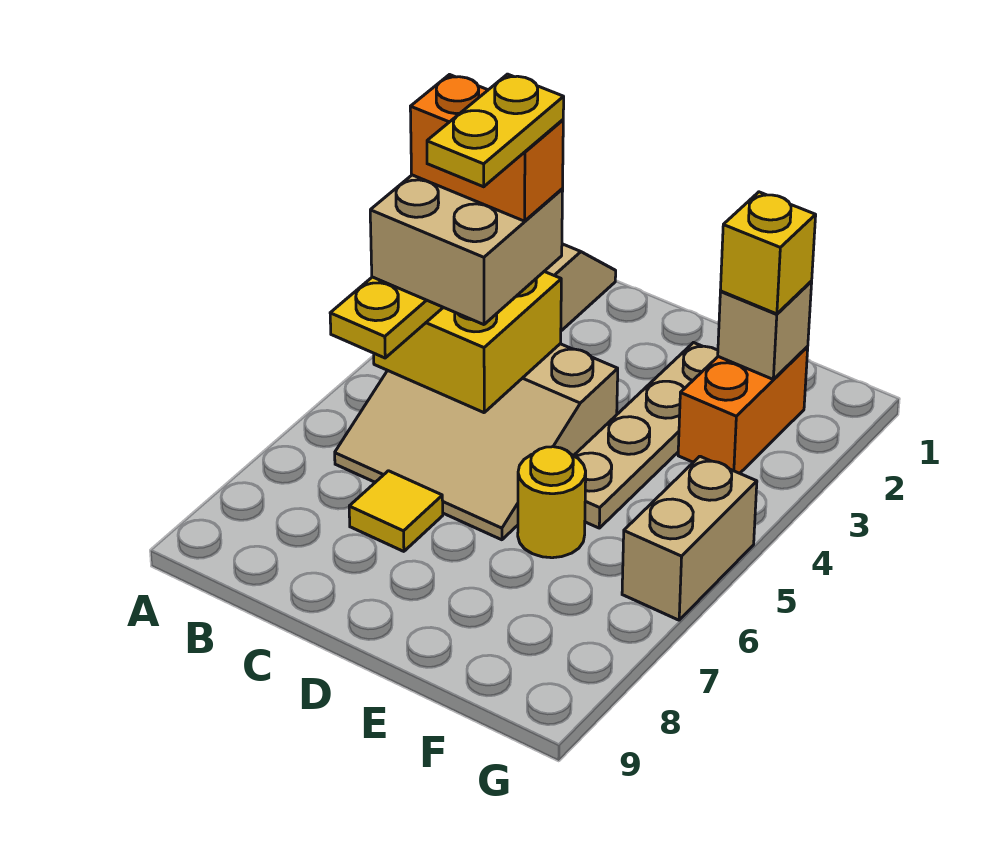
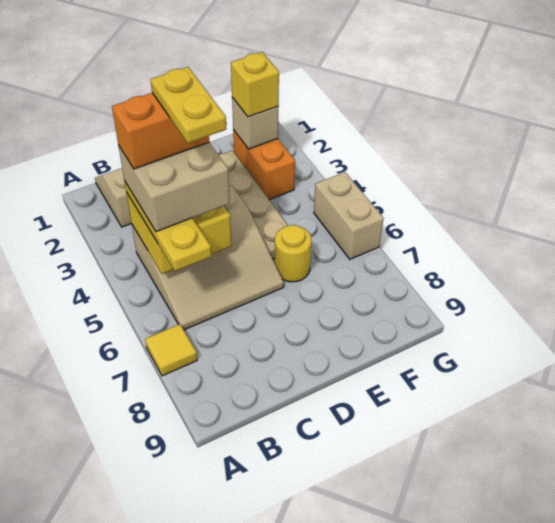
yellow tile C7 level 1 -> yellow tile A7 level 1

